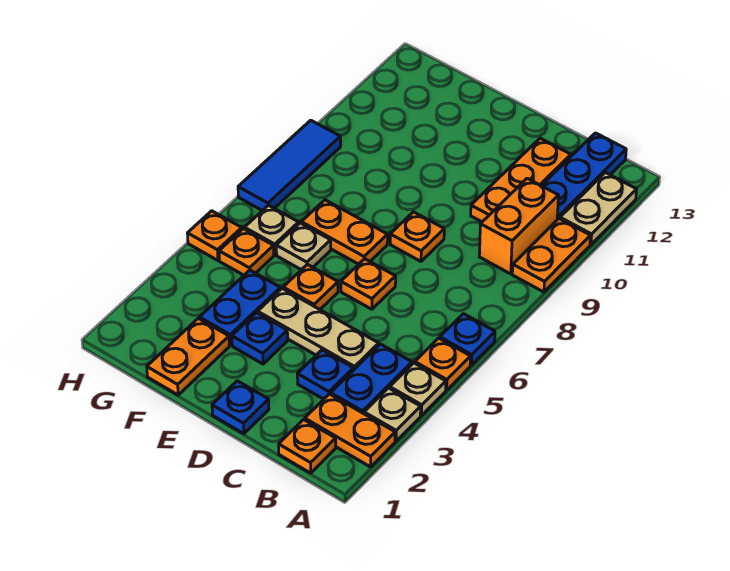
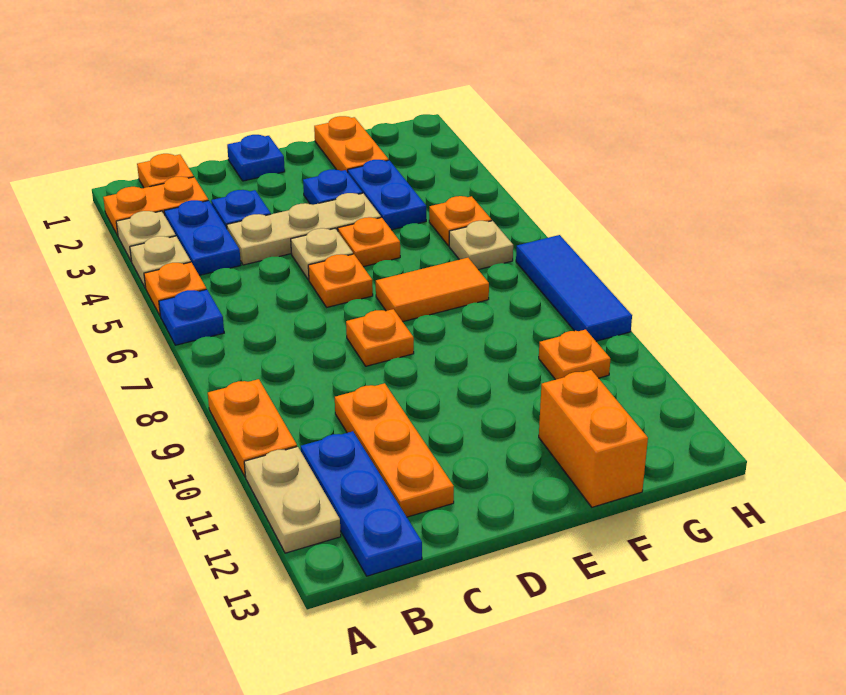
orange brick B9:B10 level 1 -> orange brick F12:F13 level 1
orange plate E7:F7 level 1 -> orange tile E7:F7 level 1
tan plate F6 level 1 -> tan plate D5 level 1
orange plate H5 level 1 -> orange plate G10 level 1

